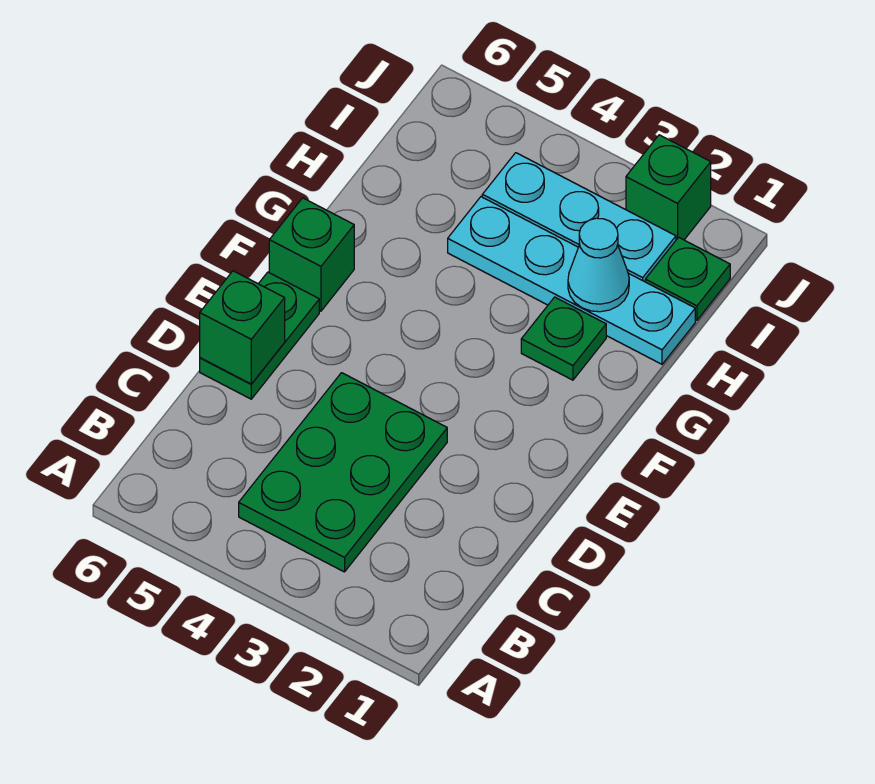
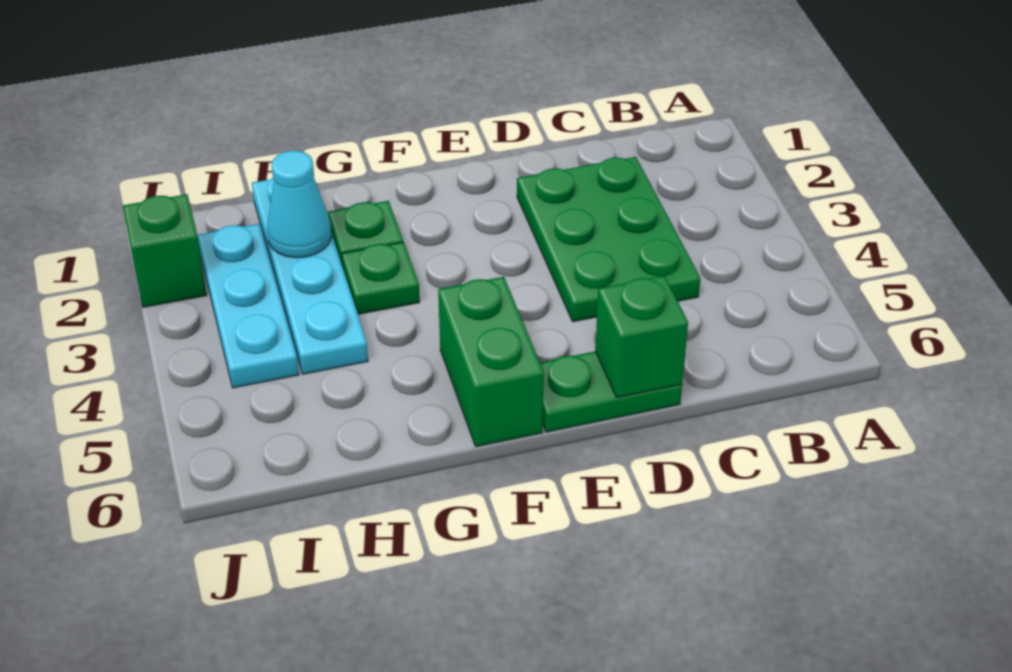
green plate B3:D4 level 1 -> green plate C2:D4 level 1
green brick F6 level 1 -> green brick F5:F6 level 1
green plate I1 level 1 -> green plate G3 level 1

